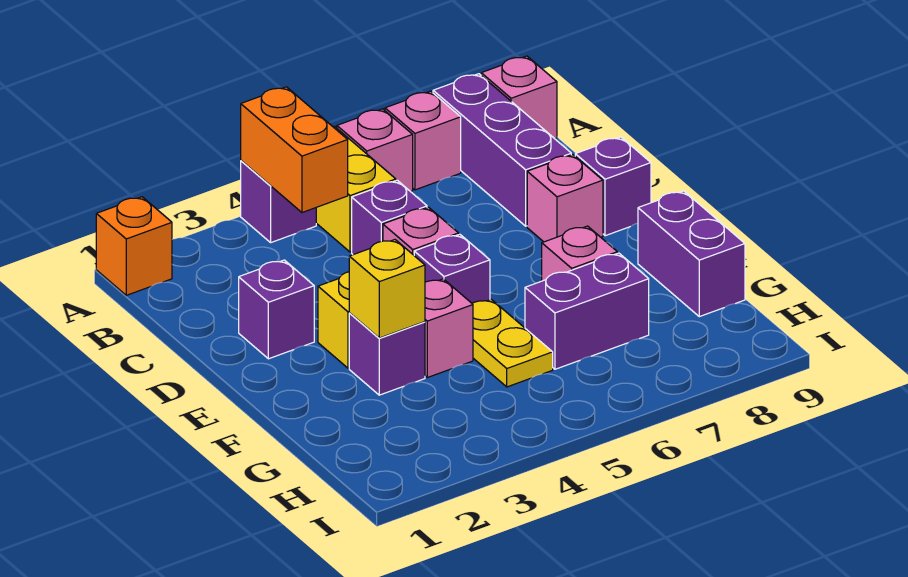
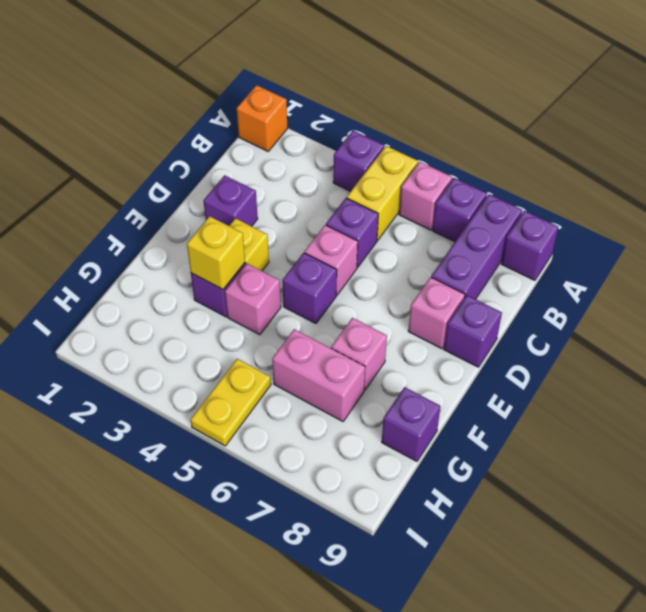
orange brick A4:B4 level 2 -> none
pink brick A7 level 1 -> purple brick A7 level 1
pink brick A9 level 1 -> purple brick A9 level 1
yellow plate F5:G5 level 1 -> yellow plate H5:I5 level 1
purple brick F9:G9 level 1 -> purple brick G9 level 1
purple brick G6:G7 level 1 -> pink brick G6:G7 level 1

